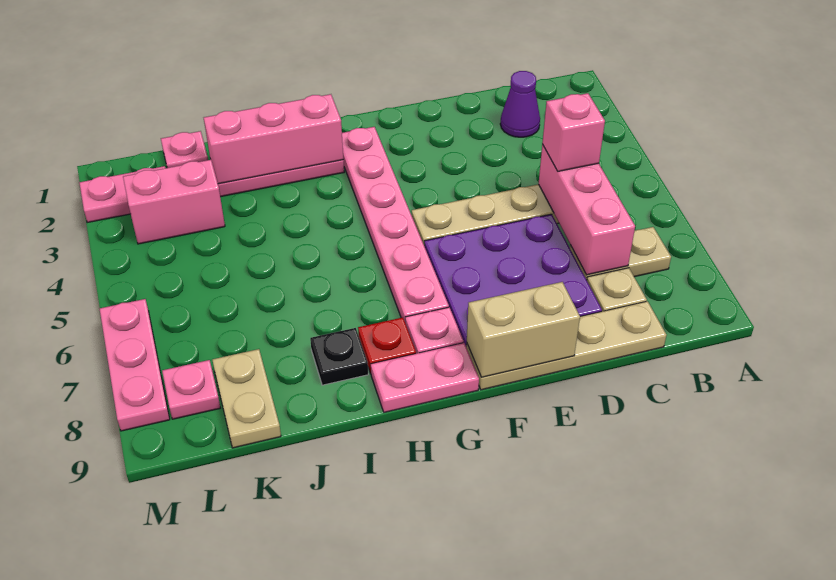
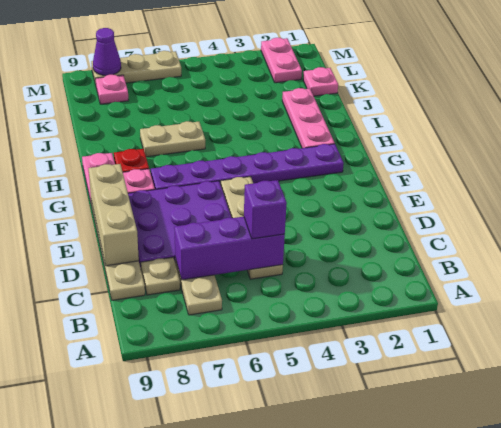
purple cone C2 level 1 -> purple cone M8 level 2
pink brick C5:C7 level 2 -> purple brick C5:C7 level 2
pink brick C5 level 3 -> purple brick C5 level 3
tan brick E9:F9 level 2 -> tan brick D9:F9 level 2
pink plate G2:G7 level 1 -> purple plate G2:G7 level 1
pink brick H2:J2 level 2 -> none
black plate I8 level 1 -> none
pink brick K3:L3 level 1 -> none
tan plate K8:K9 level 1 -> tan plate I6:I7 level 1
pink plate M6:M8 level 1 -> tan plate M6:M8 level 1

